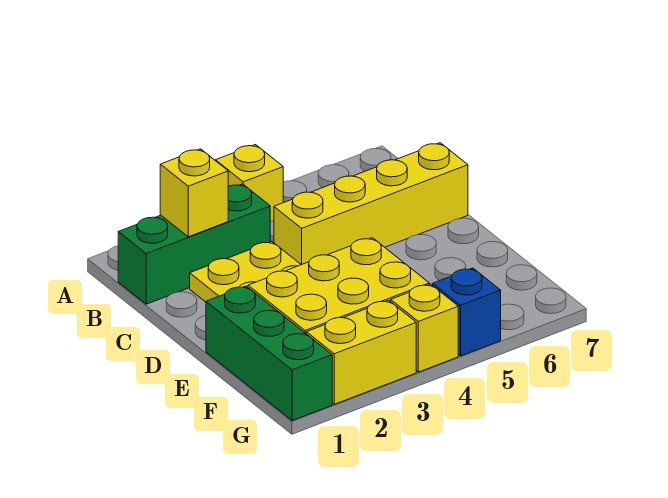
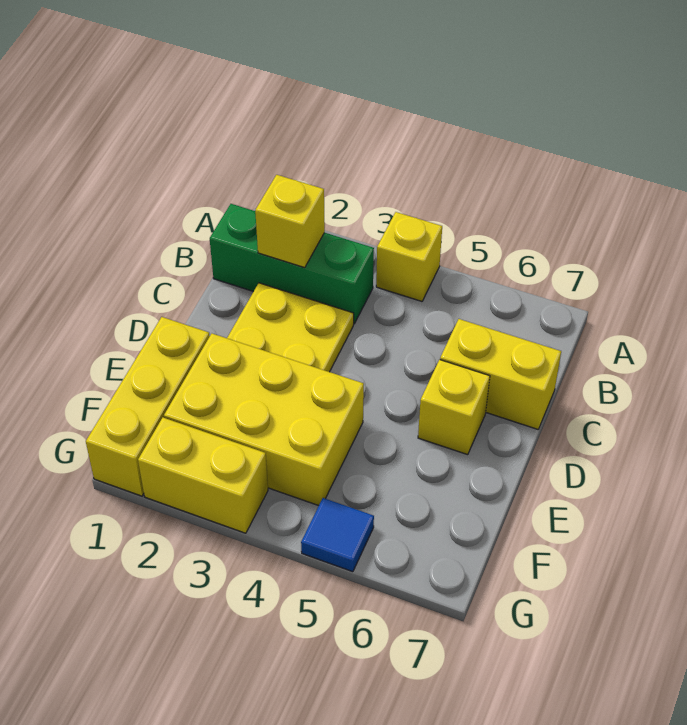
yellow brick C4:C7 level 1 -> yellow brick C6:C7 level 1
green brick E1:G1 level 1 -> yellow brick E1:G1 level 1
yellow brick G4 level 1 -> yellow brick D6 level 1
blue brick G5 level 1 -> blue tile G5 level 1

